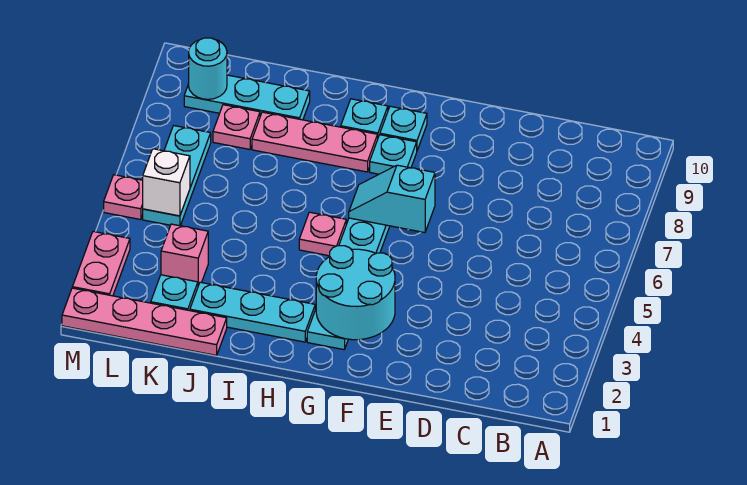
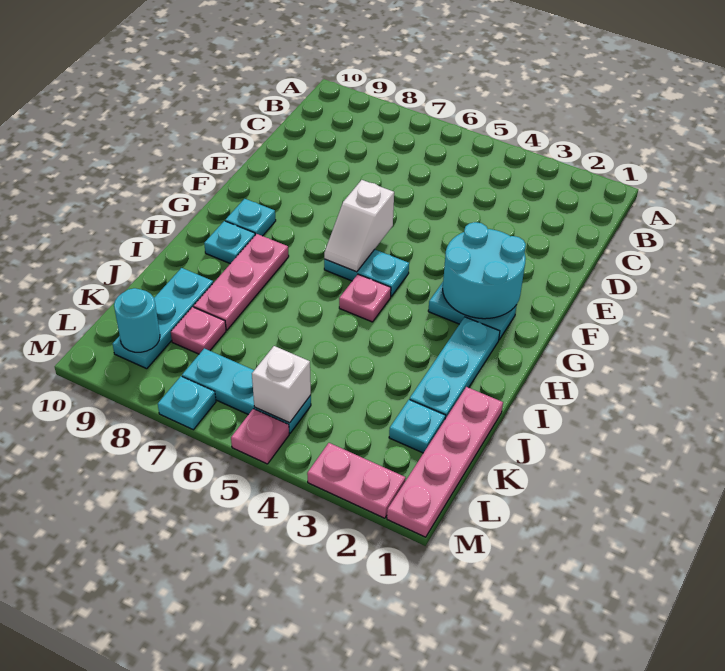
cyan slope F6:G6 level 2 top F -> white slope F6:G6 level 2 top F
cyan plate G8 level 1 -> cyan plate M7 level 1
pink brick K3 level 1 -> none

